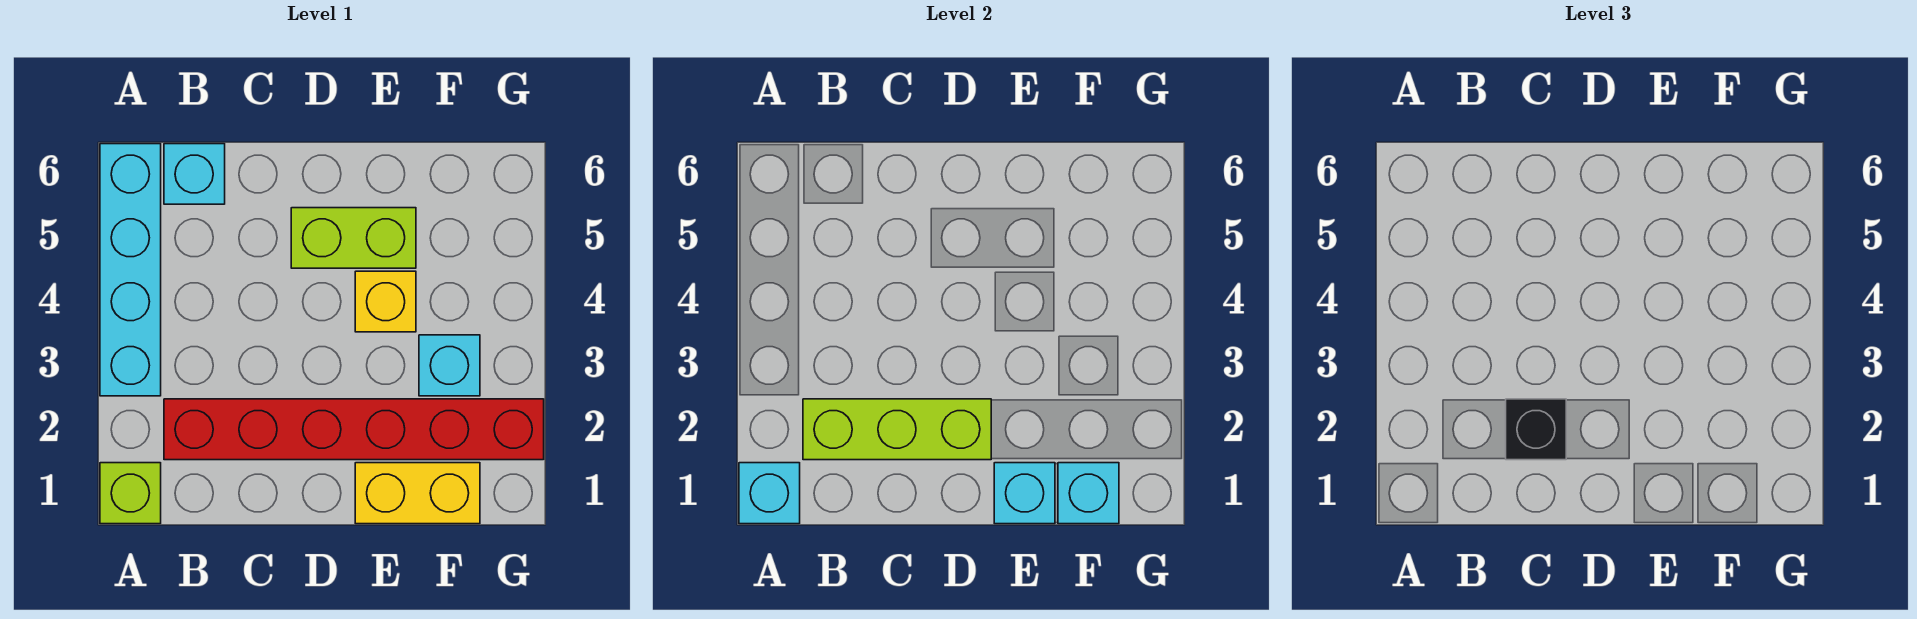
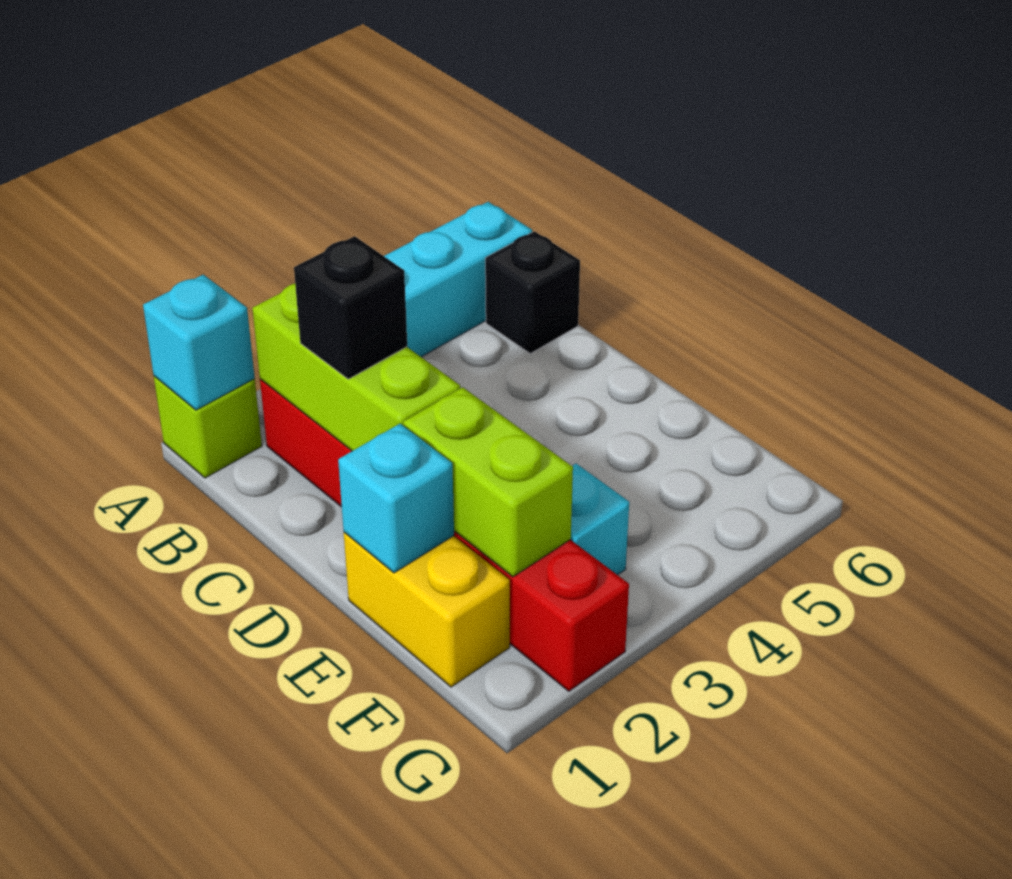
cyan brick B6 level 1 -> black brick B6 level 1
lime brick D5:E5 level 1 -> lime brick E2:F2 level 2
yellow brick E4 level 1 -> none
cyan brick F1 level 2 -> none

